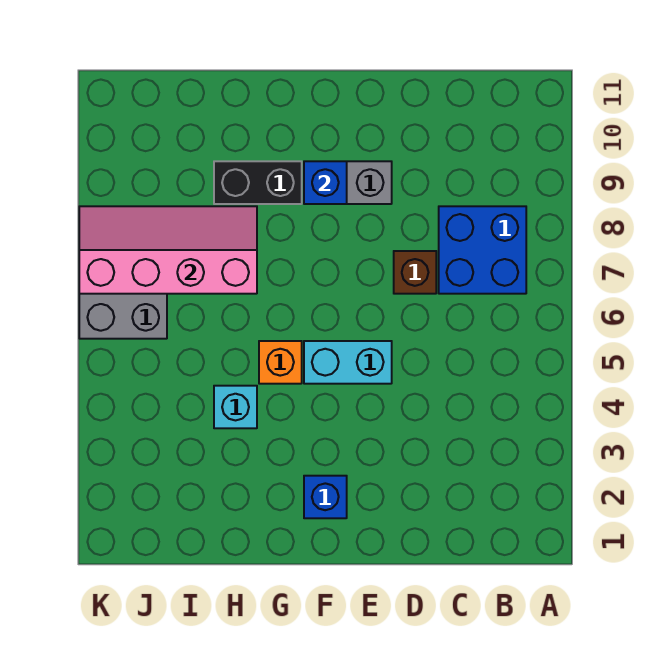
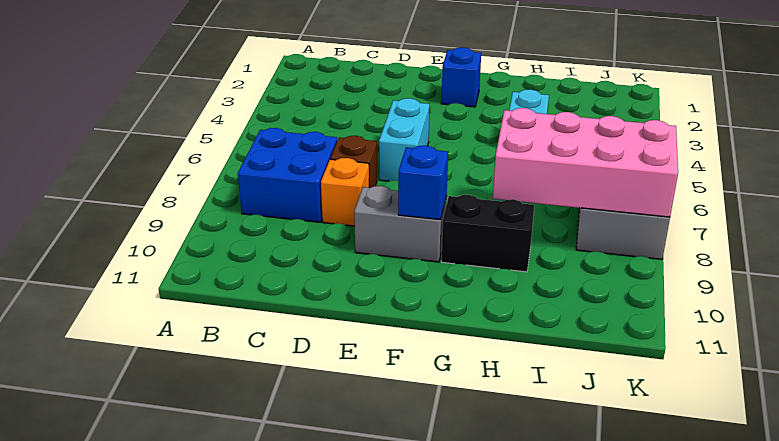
cyan brick E5:F5 level 1 -> cyan brick E5:E6 level 1
orange brick G5 level 1 -> orange brick D8 level 1
pink slope H7:K8 level 2 top 7 -> pink brick H7:K8 level 2

